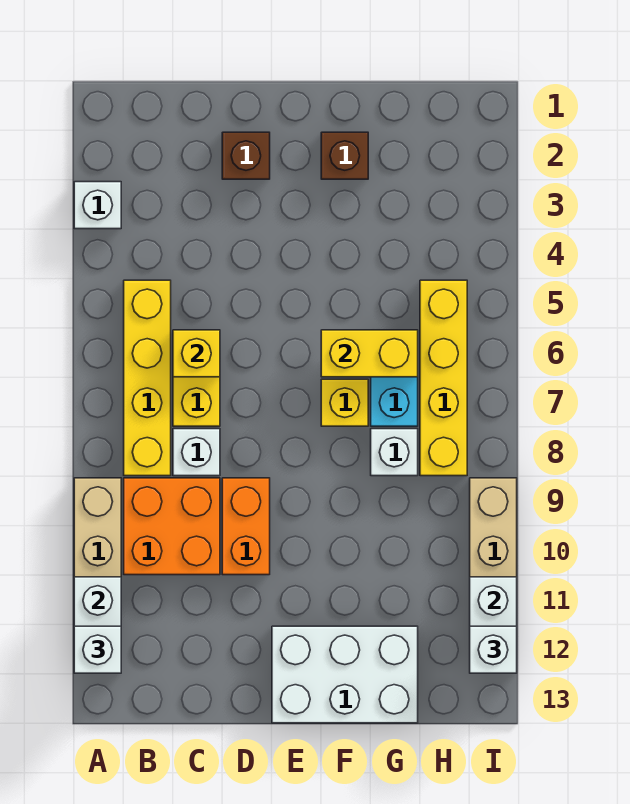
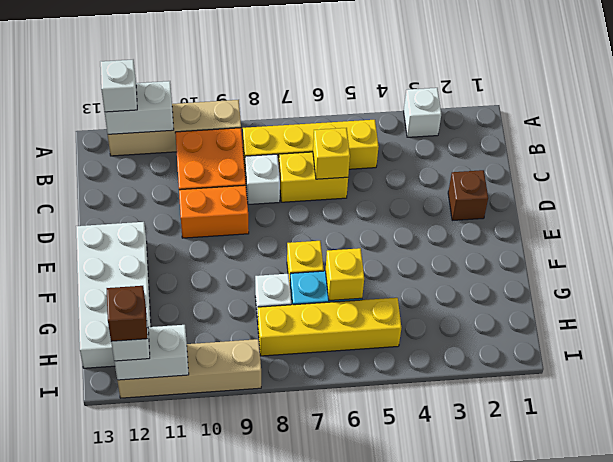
white brick E12:G13 level 1 -> white brick E12:H13 level 1
brown brick F2 level 1 -> brown brick I12 level 4
yellow brick F6:G6 level 2 -> yellow brick G6 level 2

